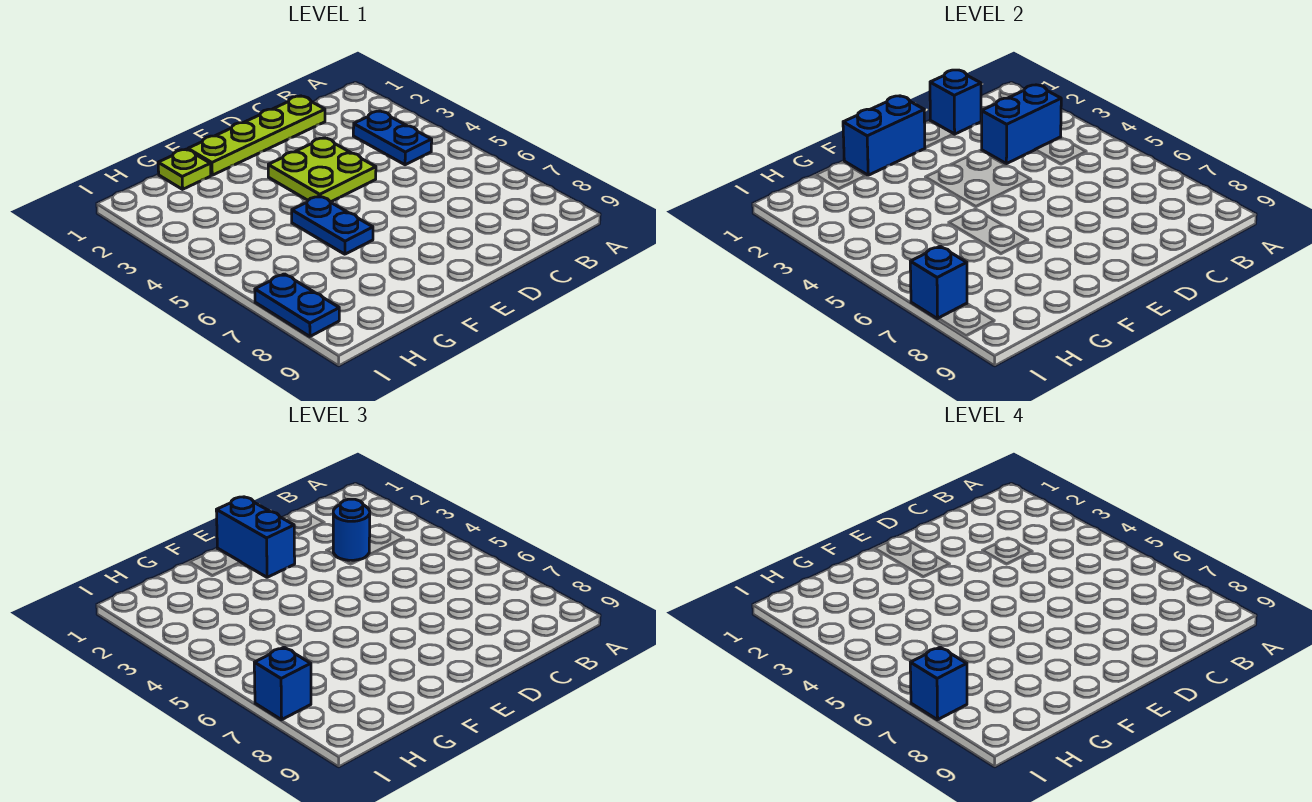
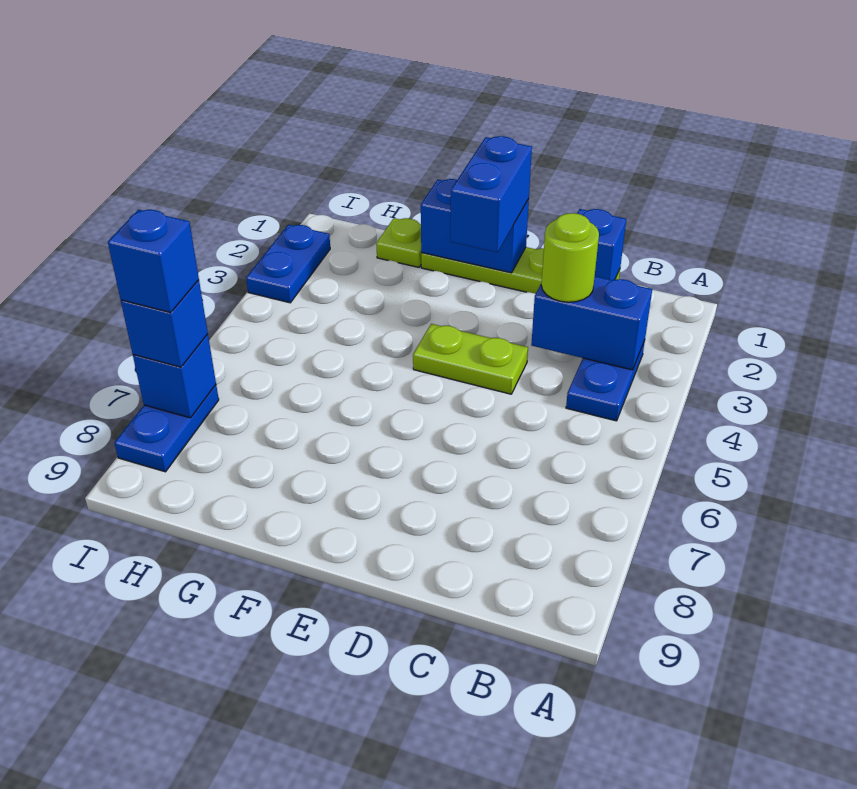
blue round brick C3 level 3 -> lime round brick C3 level 3
lime plate D3:E4 level 1 -> lime plate D4:E4 level 1
blue plate F5:F6 level 1 -> blue plate I2:I3 level 1

